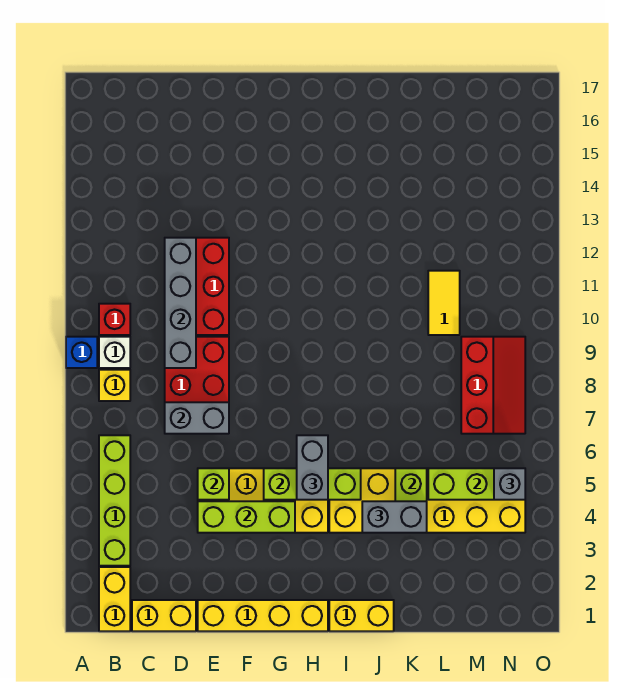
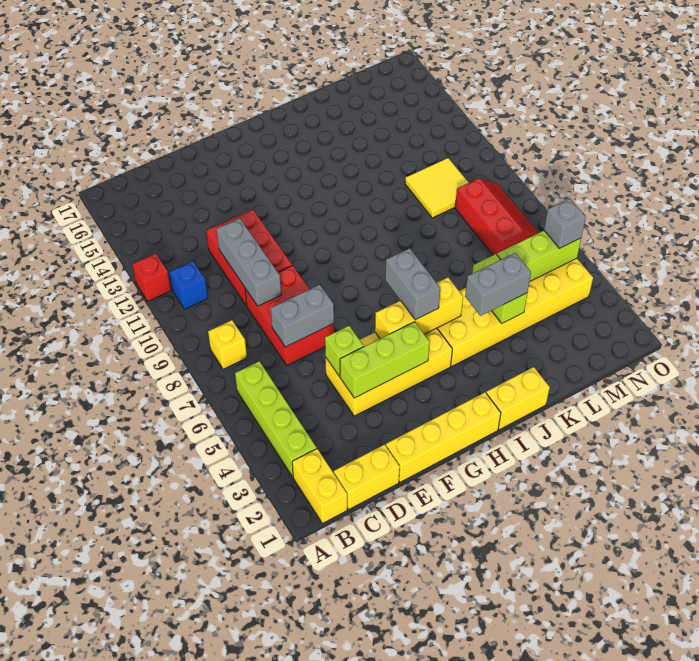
blue brick A9 level 1 -> blue brick B11 level 1
white brick B9 level 1 -> none
red brick B10 level 1 -> red brick A12 level 1
grey brick D9:D12 level 2 -> grey brick D9:D11 level 2
lime brick G5:I5 level 2 -> yellow brick G5:I5 level 2
yellow tile L10:L11 level 1 -> yellow tile L10:M11 level 1

